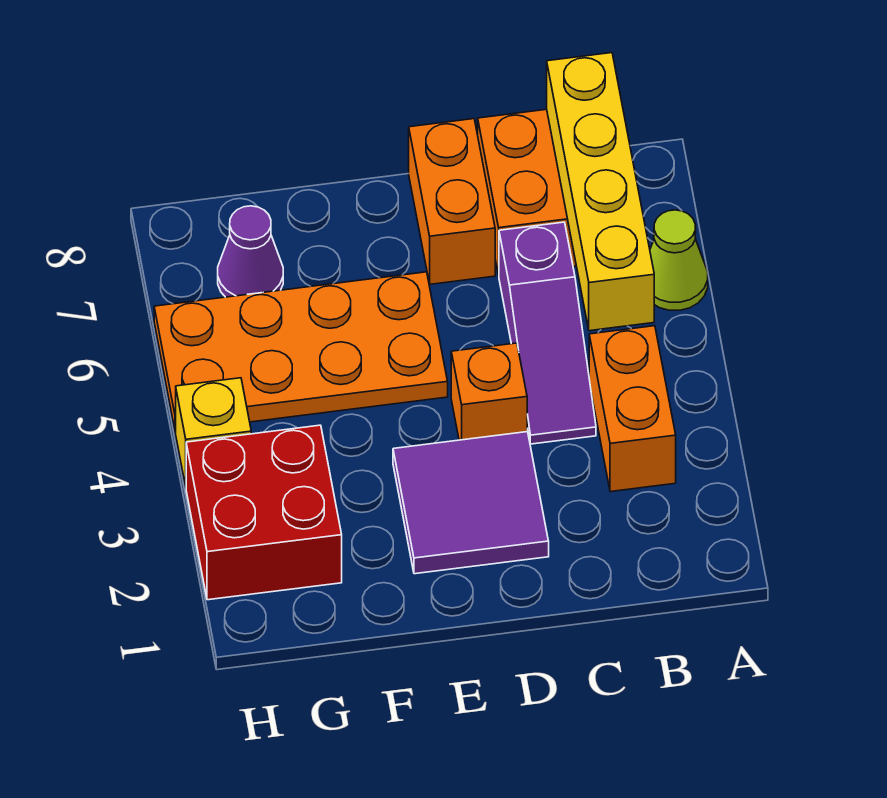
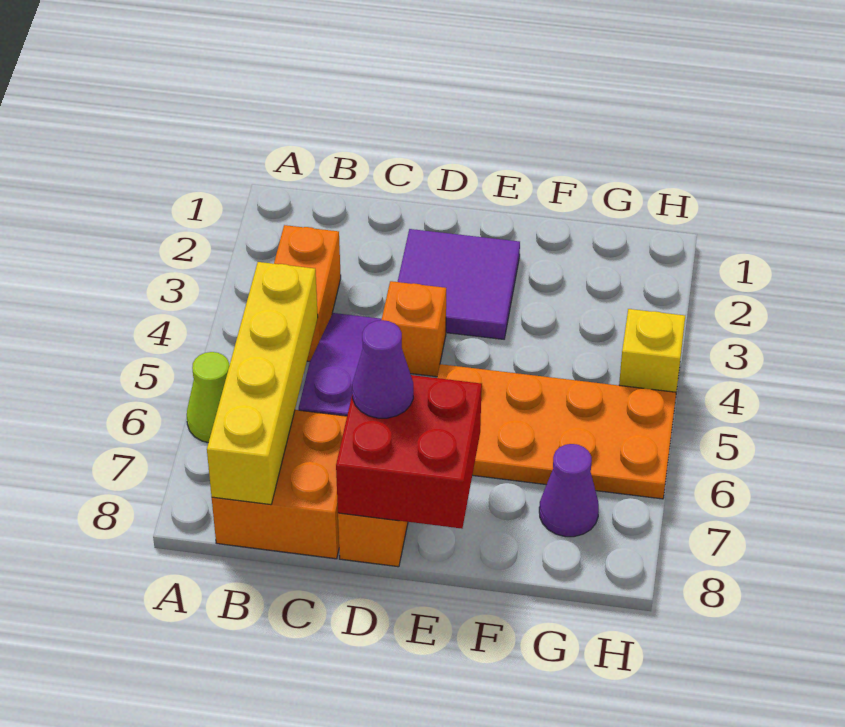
none -> purple cone D7 level 3
red brick G2:H3 level 1 -> red brick D7:E8 level 2

